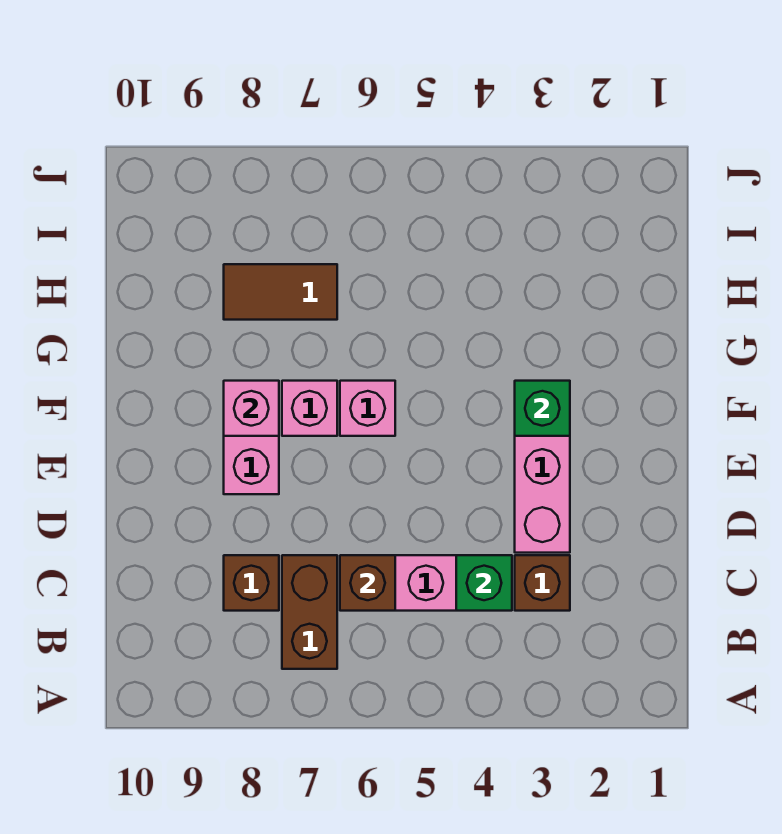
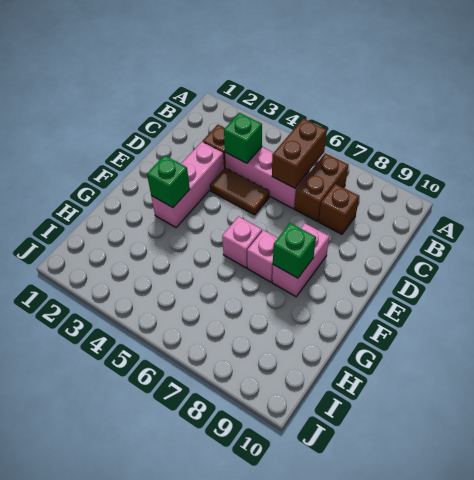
brown brick C6 level 2 -> brown brick B6:C6 level 2
pink brick F8 level 2 -> green brick F8 level 2
brown tile H7:H8 level 1 -> brown tile D4:D5 level 1

